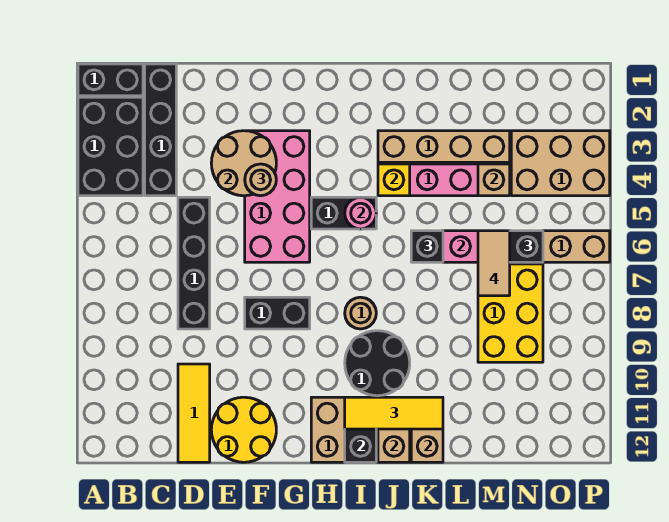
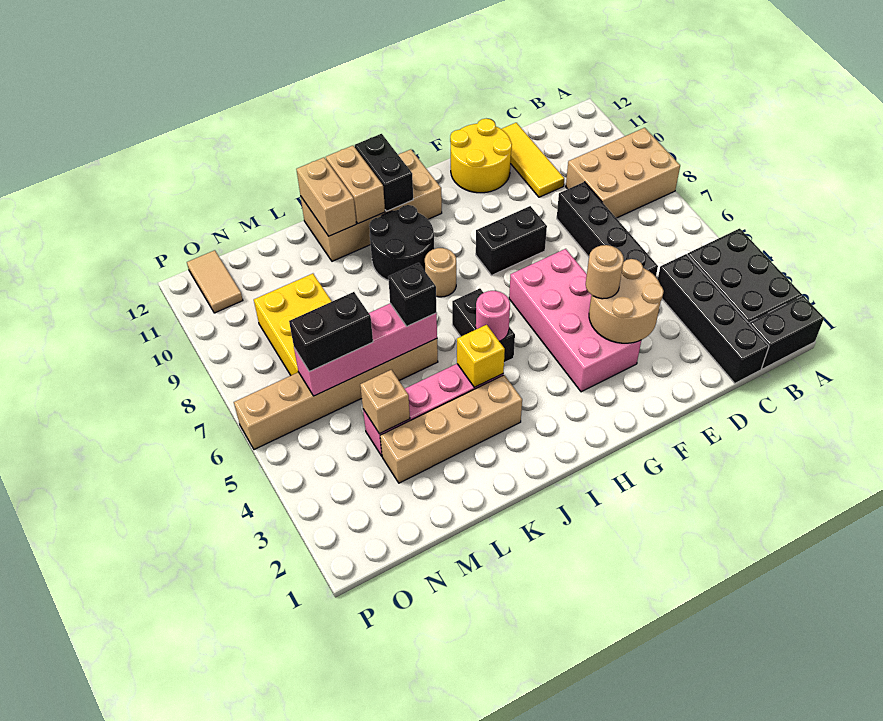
black brick H5:I5 level 1 -> black brick I5:I6 level 1
yellow tile I11:K11 level 3 -> none
tan tile M6:M7 level 4 -> tan tile O11:O12 level 1
tan brick N3:P4 level 1 -> tan brick A8:C9 level 1

